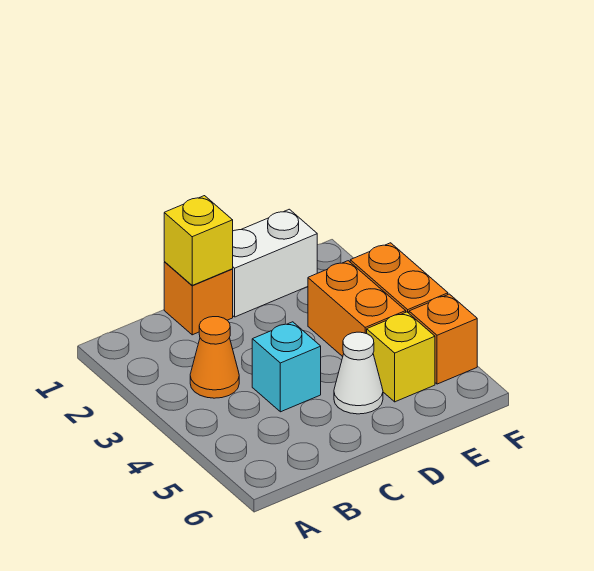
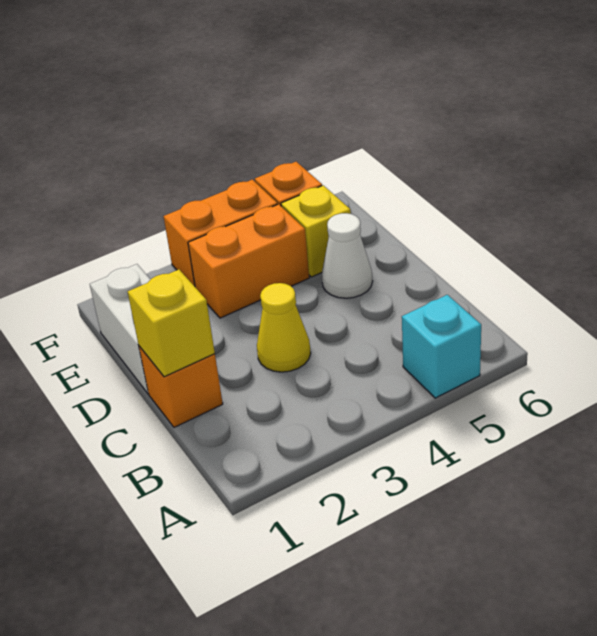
orange cone B3 level 1 -> none
none -> yellow cone C3 level 1
cyan brick C4 level 1 -> cyan brick A5 level 1

